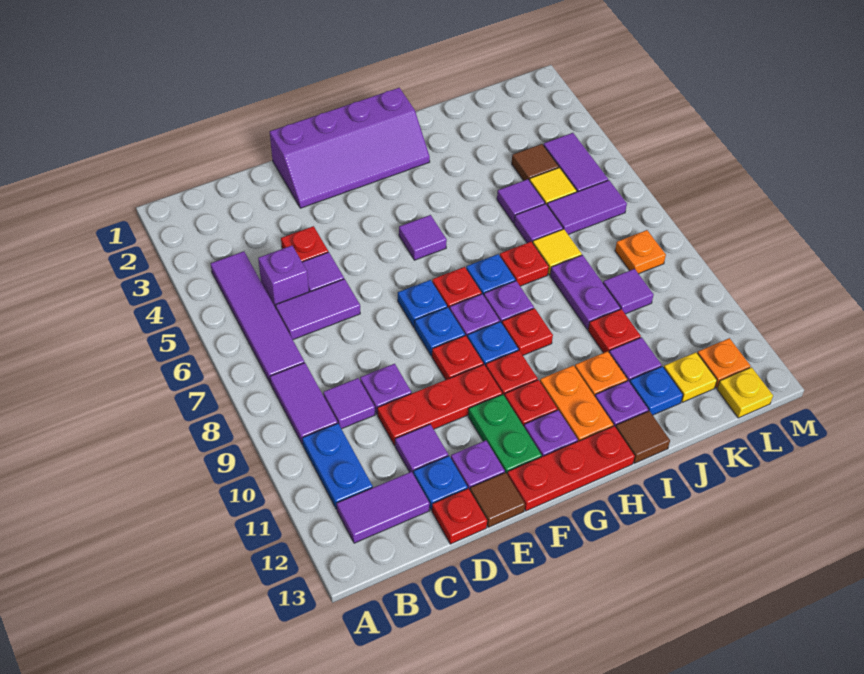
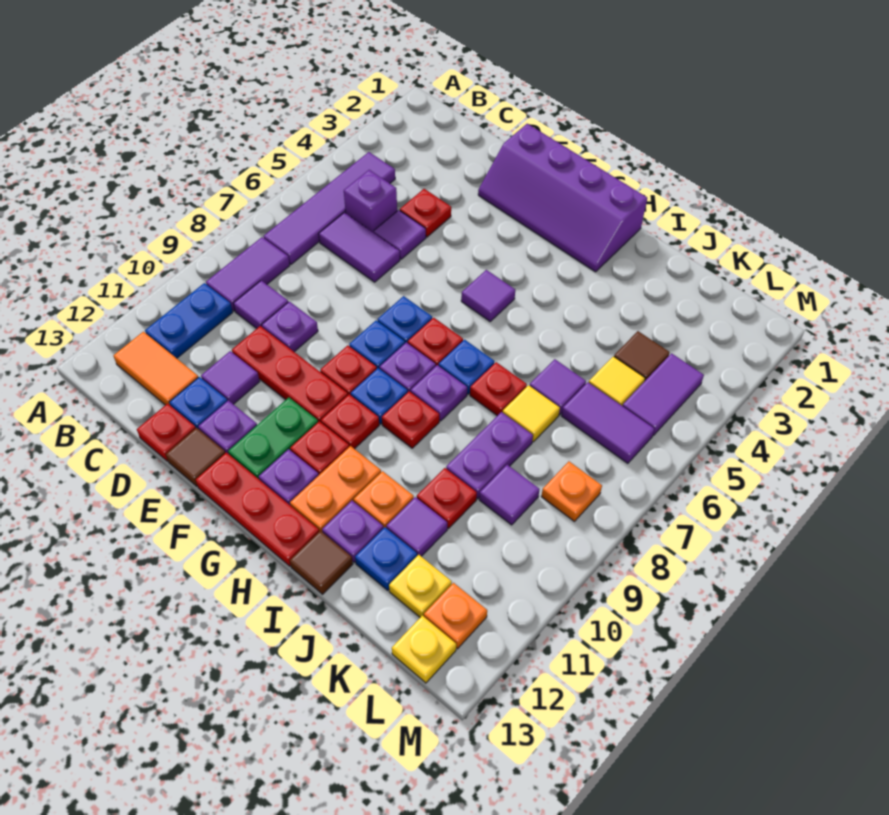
purple tile B12:C12 level 1 -> orange tile B12:C12 level 1
purple tile J5 level 1 -> none

